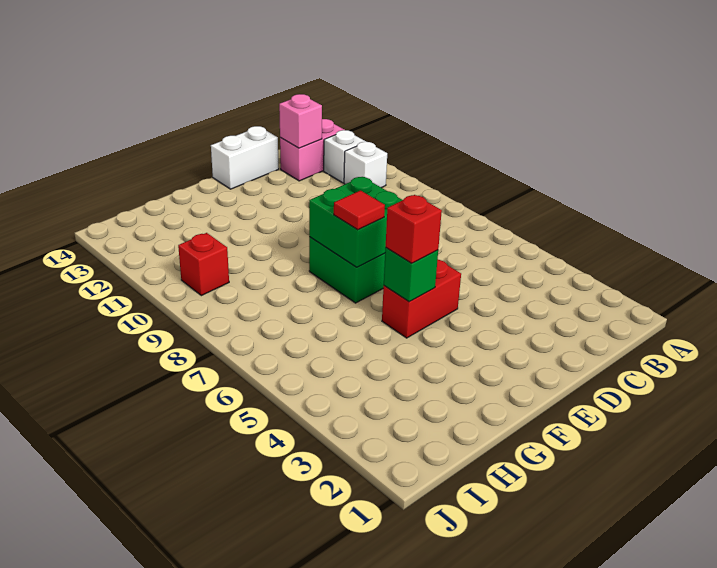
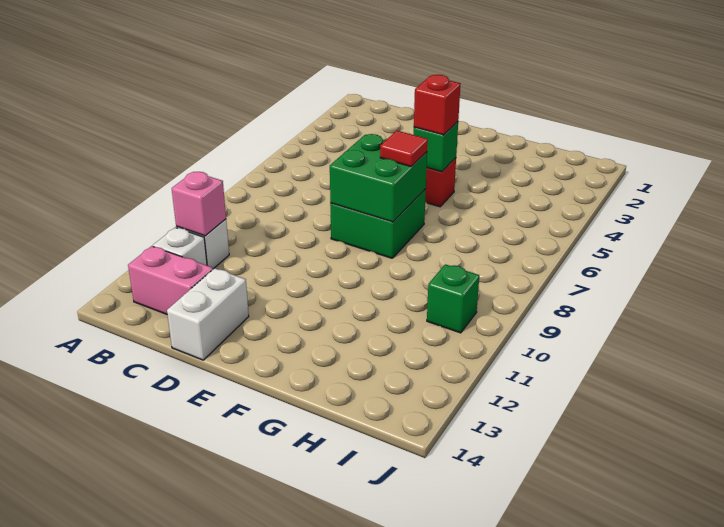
pink brick C13 level 2 -> pink brick B11 level 2
white brick D14:E14 level 1 -> white brick D13:D14 level 1
red brick I10 level 1 -> green brick I10 level 1

